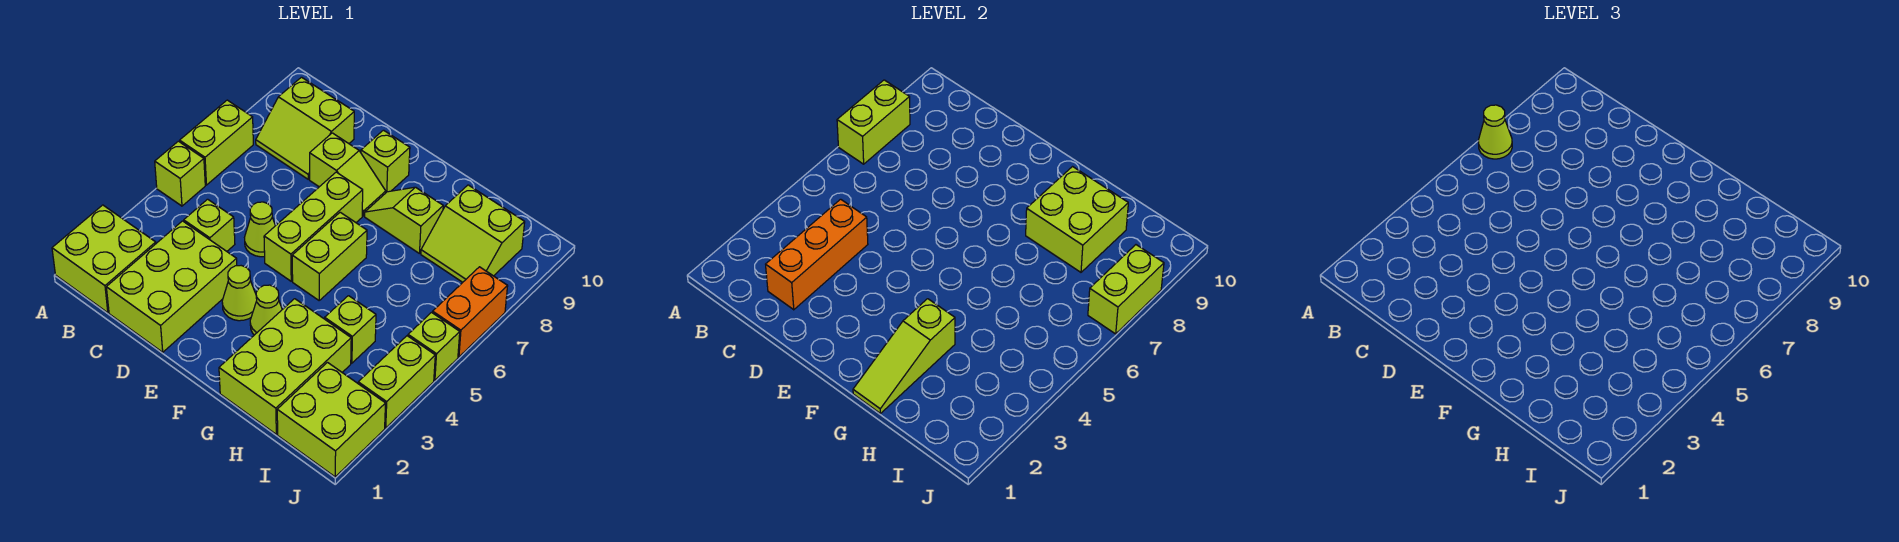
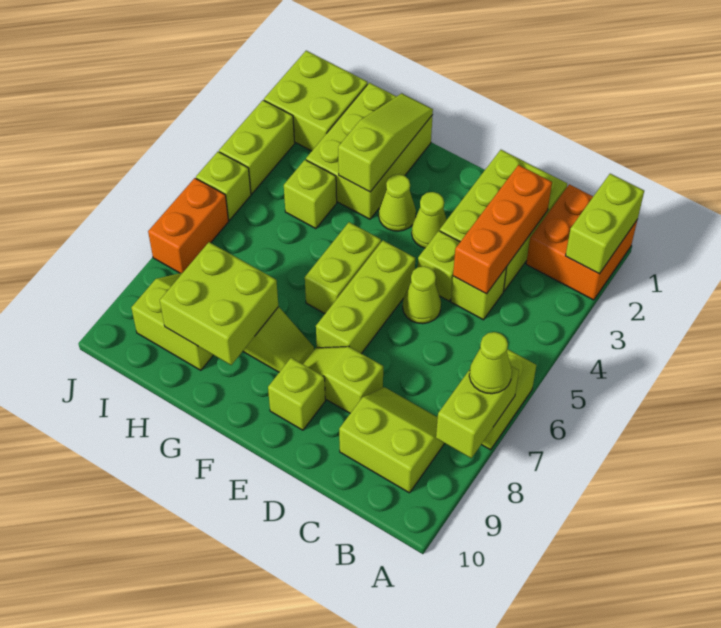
lime brick A1:B2 level 1 -> orange brick A1:B2 level 1
lime brick A5 level 1 -> lime brick D4 level 1
lime brick J7:J8 level 2 -> lime brick A1:A2 level 2

